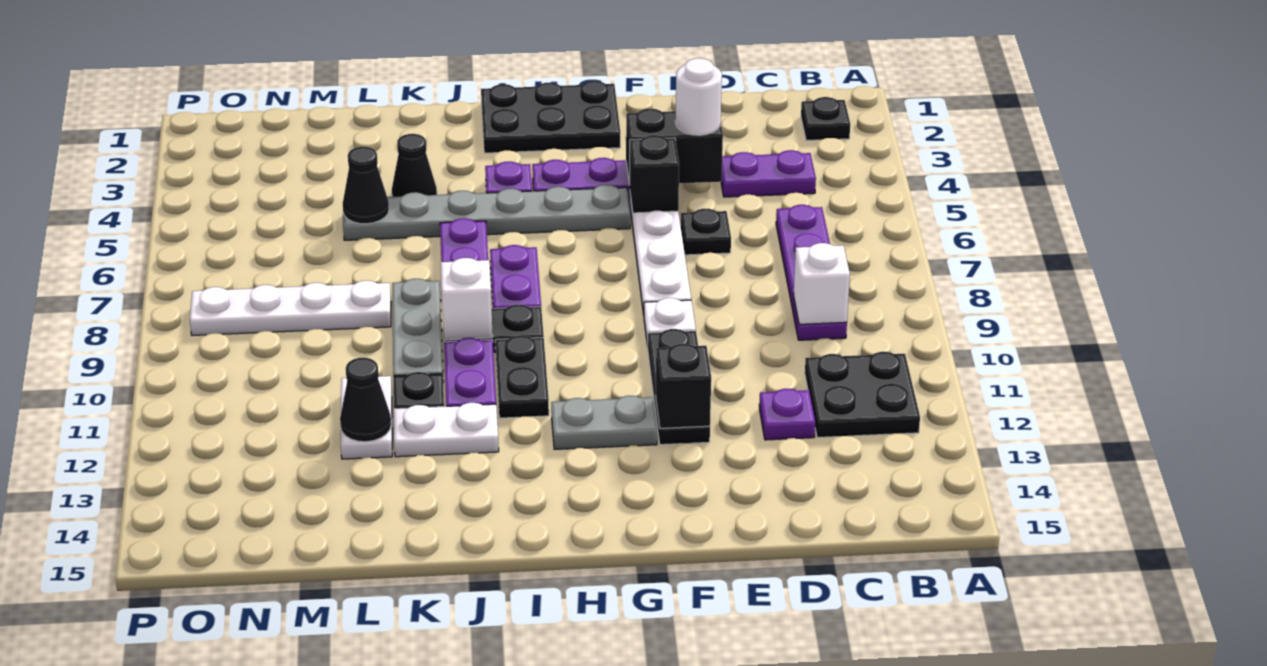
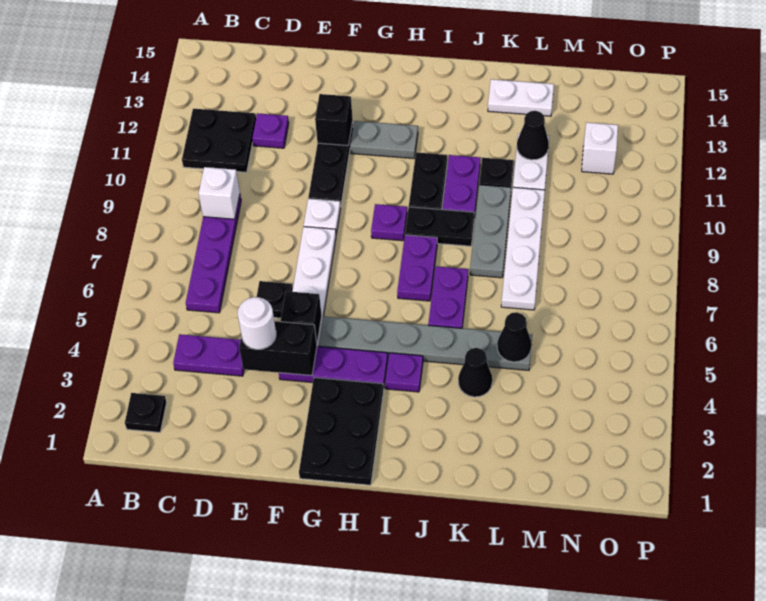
black plate G1:I2 level 1 -> black plate G1:H3 level 1
none -> purple plate H9 level 1
white brick J9 level 2 -> white brick N12 level 1
white plate J12:K12 level 1 -> white plate K14:L14 level 1
white plate L8:O8 level 1 -> white plate L7:L10 level 1

